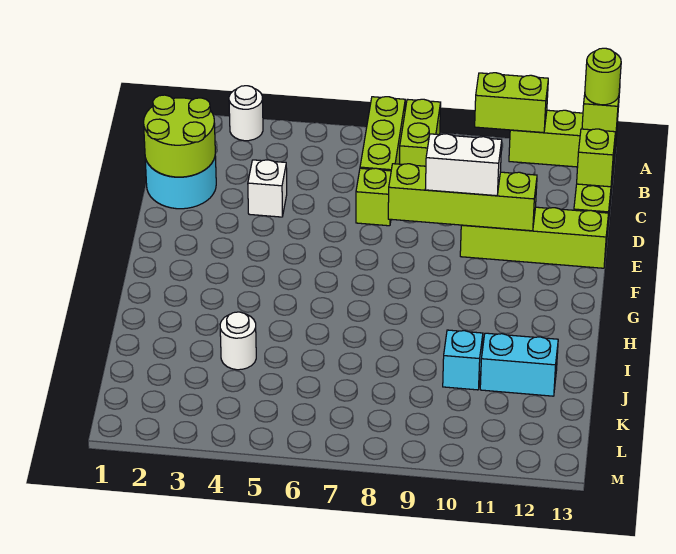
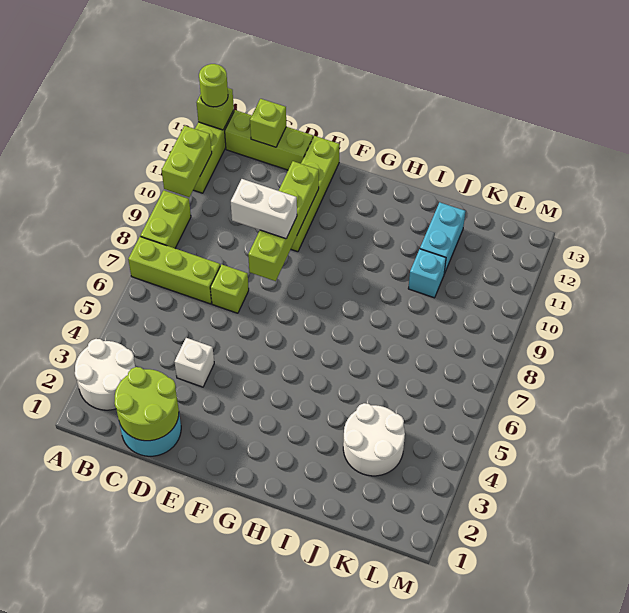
white round brick A3 level 1 -> white round brick A2:B3 level 1
lime brick A8:B8 level 1 -> lime brick A8:A9 level 1
white brick E9:E10 level 3 -> white brick D9:E9 level 3
white round brick J4 level 1 -> white round brick J3:K4 level 1

